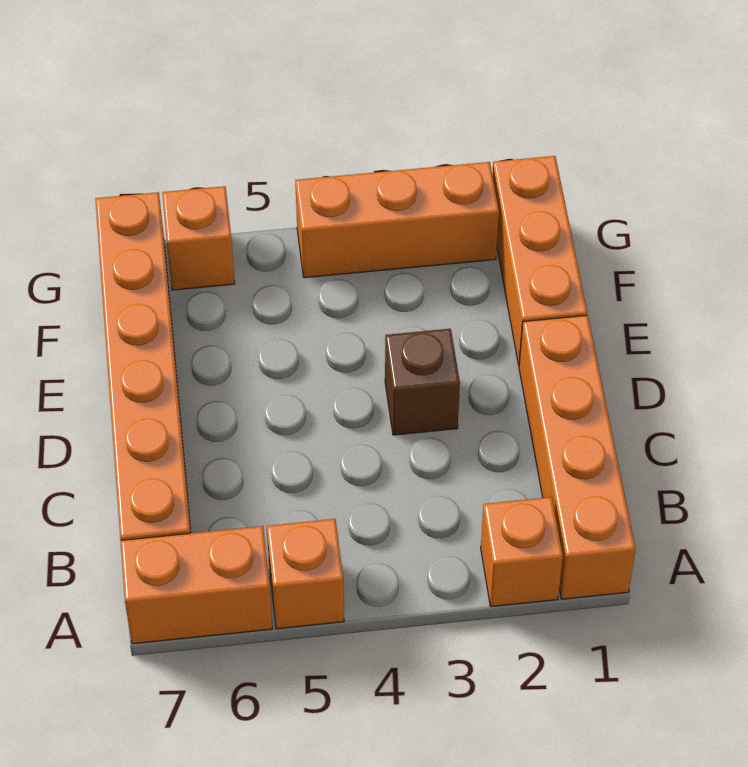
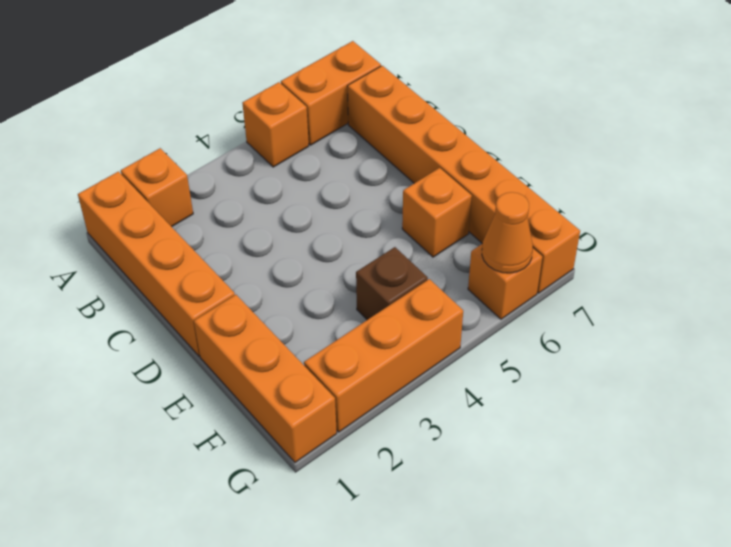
brown brick D3 level 1 -> brown brick F4 level 1
none -> orange brick E6 level 1
none -> orange cone G6 level 2

